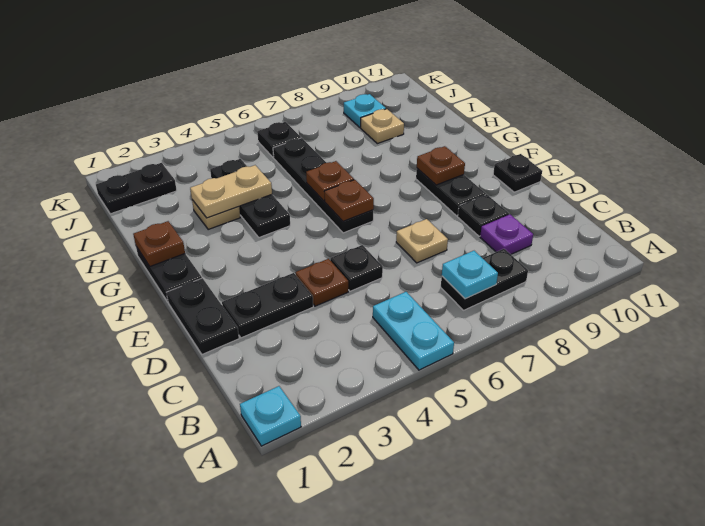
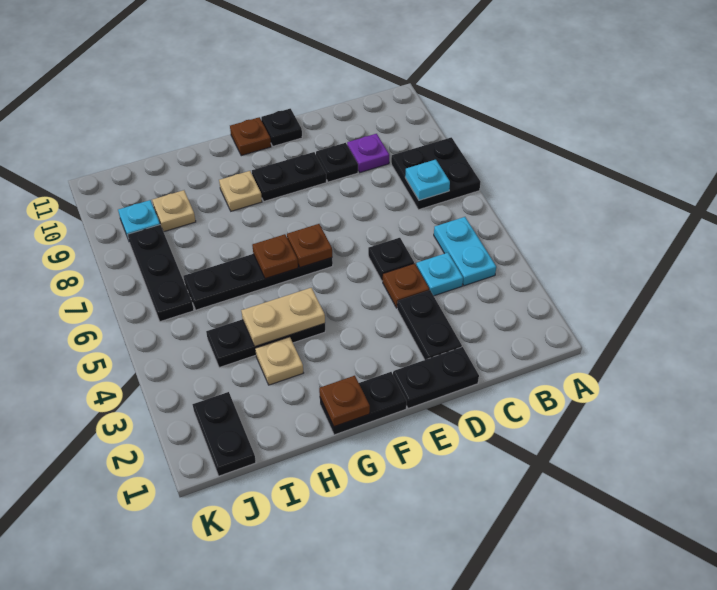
cyan plate A1 level 1 -> cyan plate C4 level 1
cyan plate A5:B5 level 1 -> cyan plate B4:B5 level 1
black plate B7:B8 level 1 -> black plate A7:B8 level 1
tan plate D7 level 1 -> tan plate G9 level 1
brown plate F9 level 2 -> brown plate F11 level 1
tan plate H3:H4 level 2 -> tan plate G4:H4 level 2
black plate J6 level 1 -> black plate J6:J8 level 1

